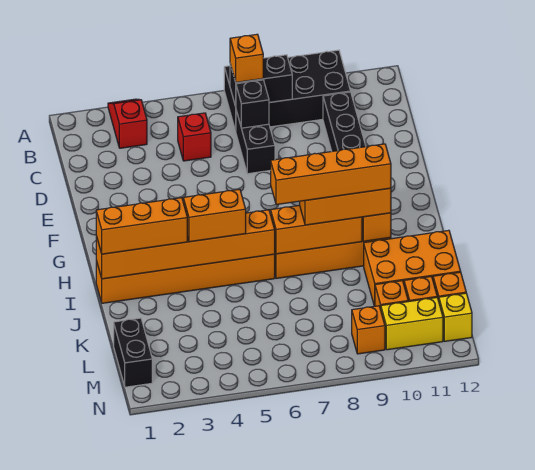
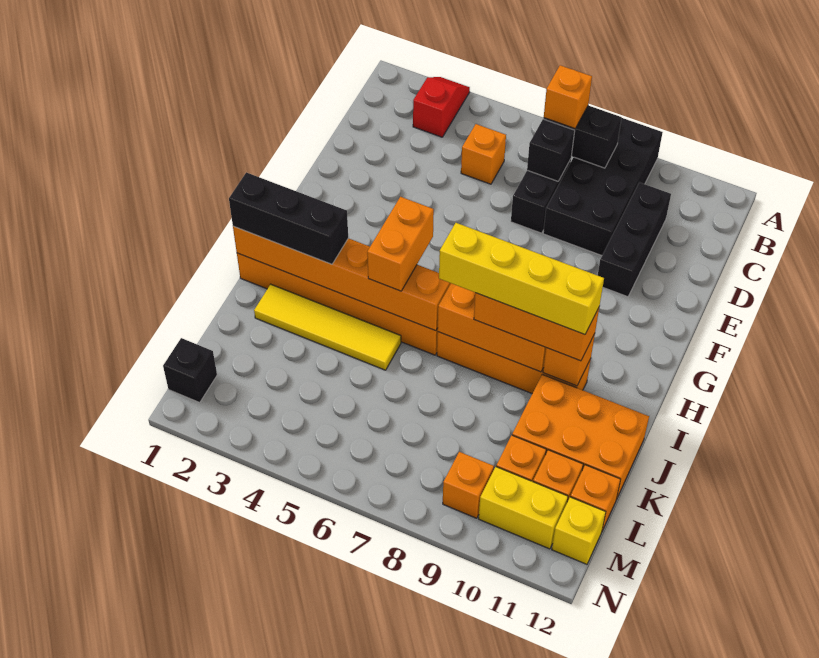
black brick A7:B10 level 1 -> black brick A8:D9 level 1
red brick C5 level 1 -> orange brick C5 level 1
orange brick I1:I3 level 3 -> black brick I1:I3 level 3
orange brick I4:I5 level 3 -> orange brick H5:I5 level 3
orange brick I7:I10 level 4 -> yellow brick I7:I10 level 4
none -> yellow tile J2:J5 level 1
black brick L1:M1 level 1 -> black brick M1 level 1

